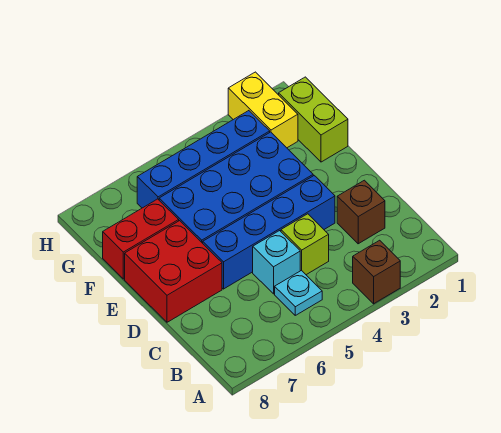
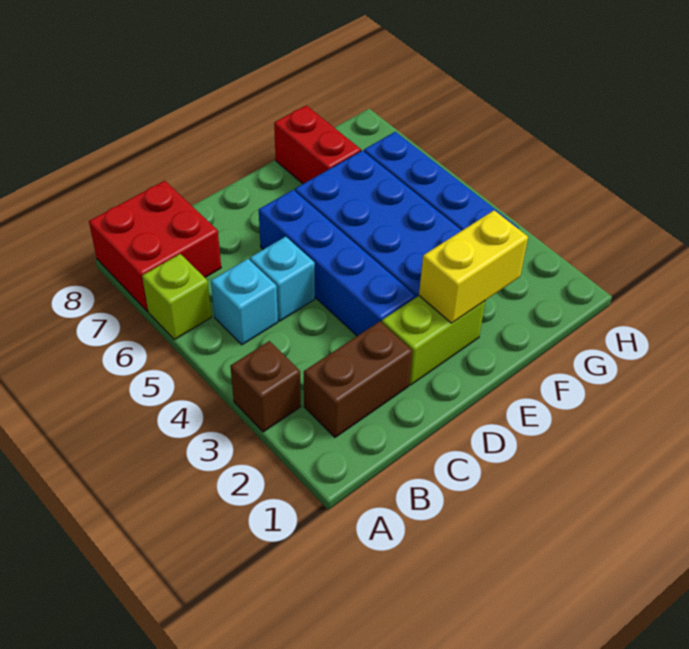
cyan plate B5 level 1 -> cyan brick B5 level 1
brown brick C2 level 1 -> brown brick B2:C2 level 1
lime brick C4 level 1 -> lime brick A6 level 1
red brick D7:E8 level 1 -> red brick A7:B8 level 1
lime brick F1:G1 level 1 -> lime brick D2:E2 level 1
yellow brick G2:H2 level 1 -> yellow brick E2:F2 level 2

